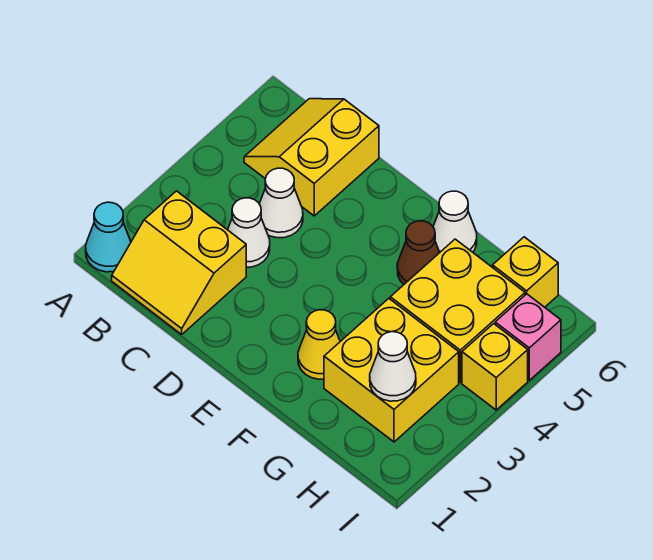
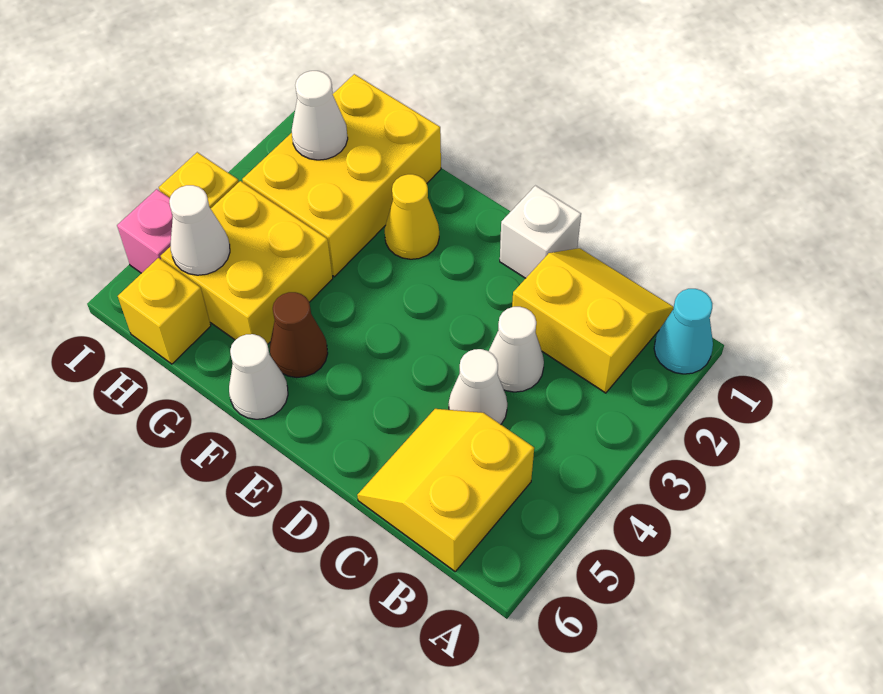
yellow slope B5:C6 level 1 top C -> yellow slope B5:C6 level 1 top B
none -> white brick D1 level 1
yellow brick G2:H3 level 1 -> yellow brick G1:H3 level 1
none -> white cone H5 level 2

